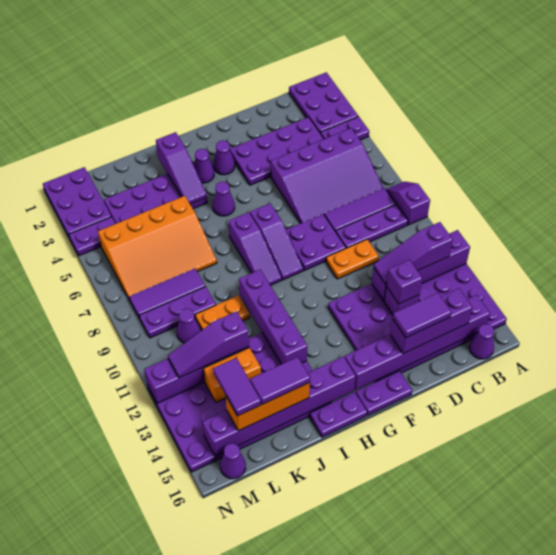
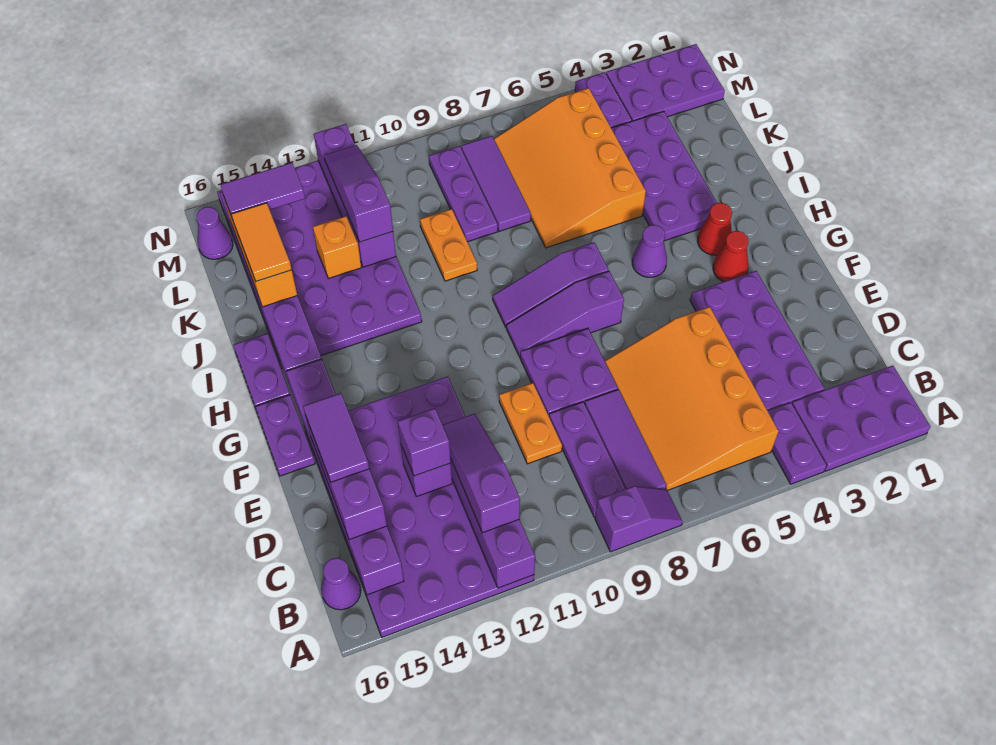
purple slope B5:E7 level 1 top 5 -> orange slope B5:E7 level 1 top 5
purple cone G3 level 1 -> red cone G3 level 1
purple cone H3 level 1 -> red cone H3 level 1
purple slope I2:I4 level 2 top 2 -> none
purple brick I10:I13 level 2 -> none
purple tile J15:K15 level 4 -> orange tile J15:K15 level 4
orange brick K13:L13 level 2 -> orange brick K13 level 2
purple cone L10 level 1 -> none

